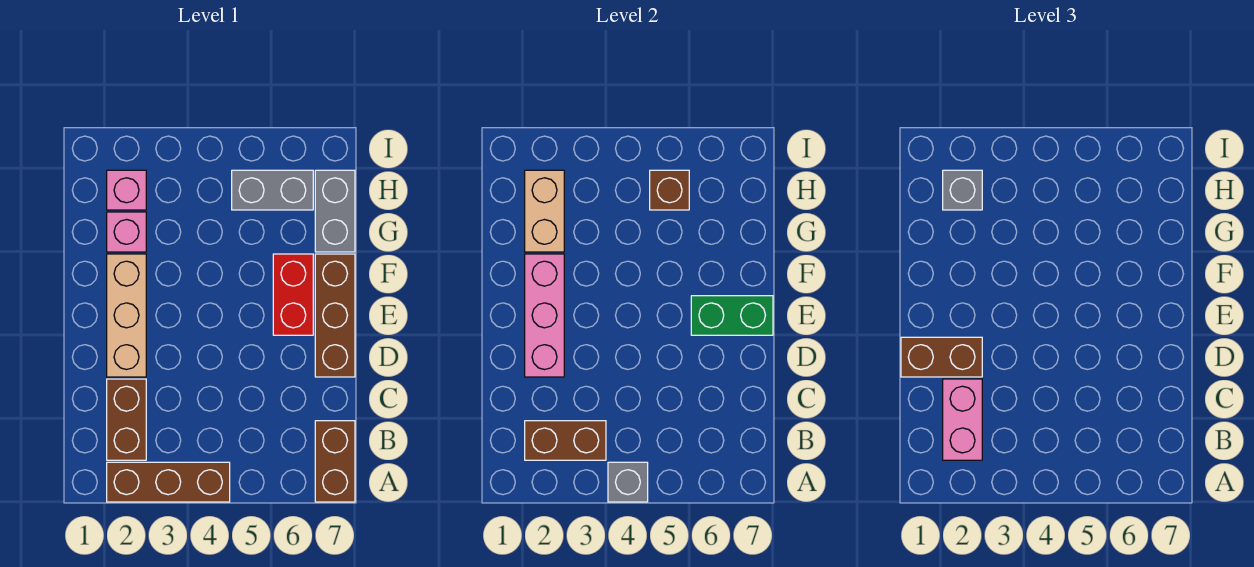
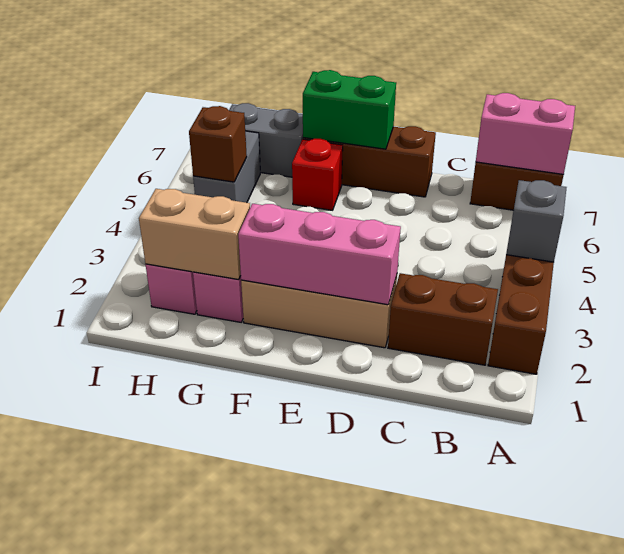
brown brick B2:B3 level 2 -> none
pink brick B2:C2 level 3 -> pink brick A7:B7 level 2
brown brick D1:D2 level 3 -> none
red brick E6:F6 level 1 -> red brick F6 level 1
green brick E6:E7 level 2 -> green brick E7:F7 level 2
grey brick H2 level 3 -> none

